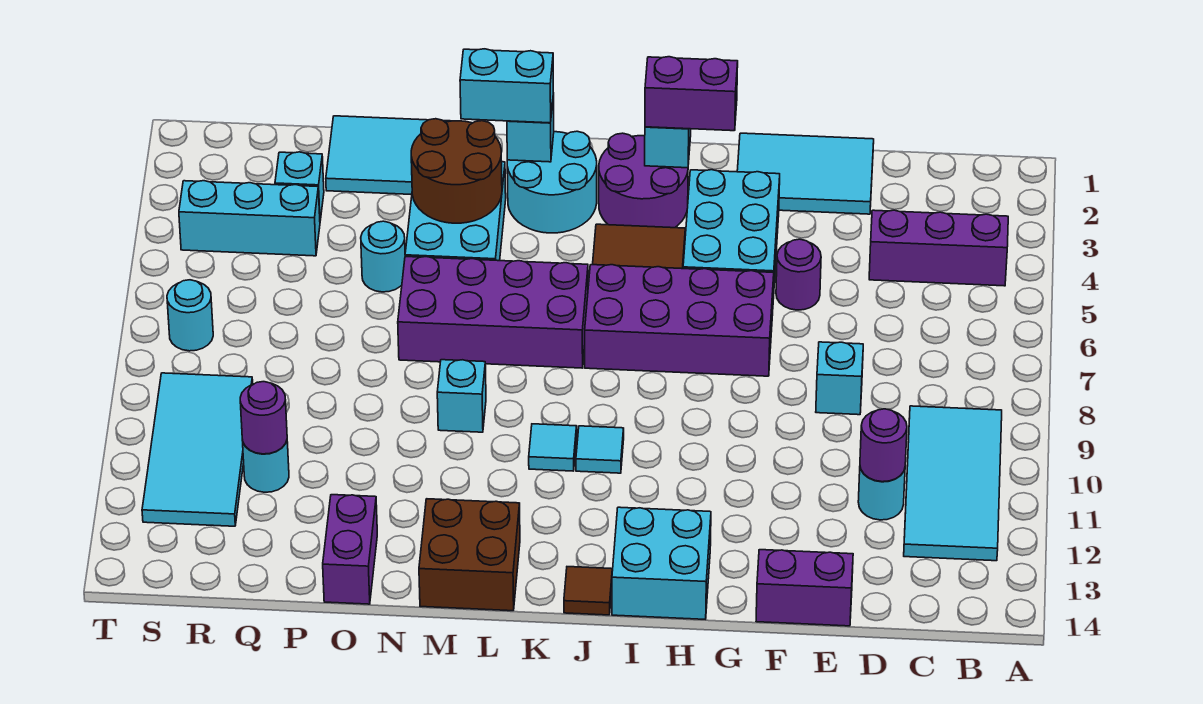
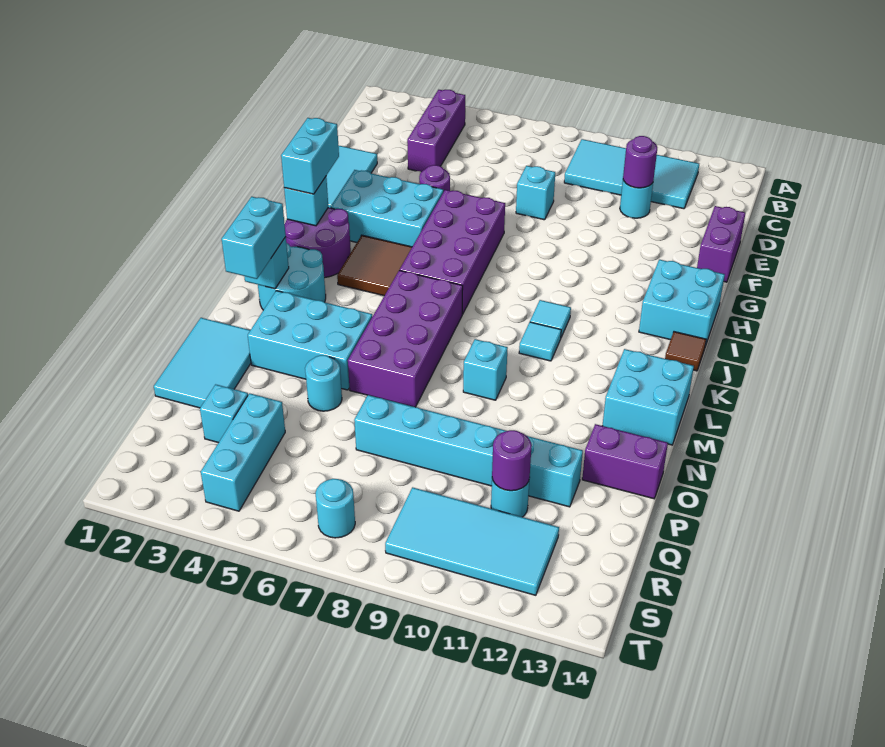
purple brick H2:I2 level 3 -> cyan brick H2:I2 level 3
brown brick L13:M14 level 1 -> cyan brick L13:M14 level 1
brown round brick M3:N4 level 2 -> none
none -> cyan brick P7:P12 level 1

